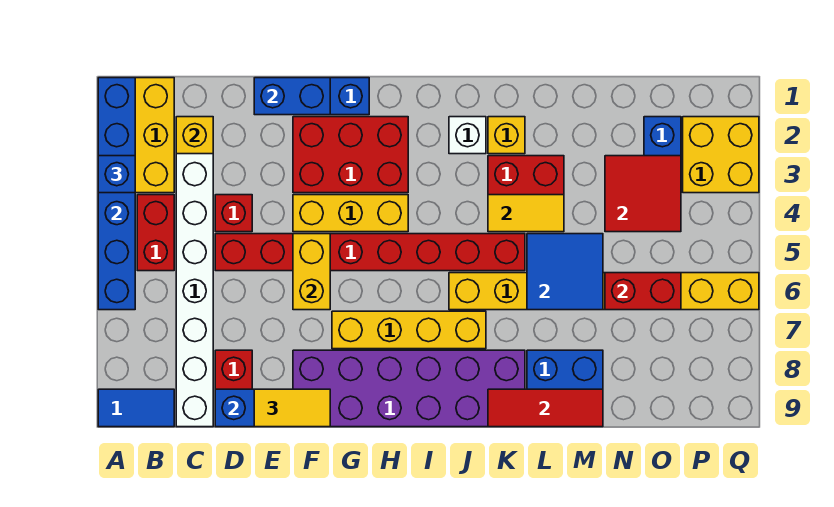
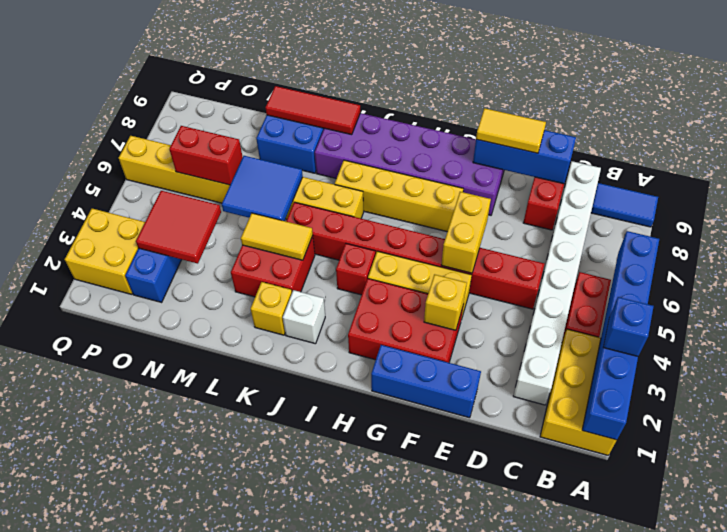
yellow brick C2 level 2 -> yellow brick F3 level 2
red brick D4 level 1 -> red brick I4 level 1
blue brick E1:F1 level 2 -> none

